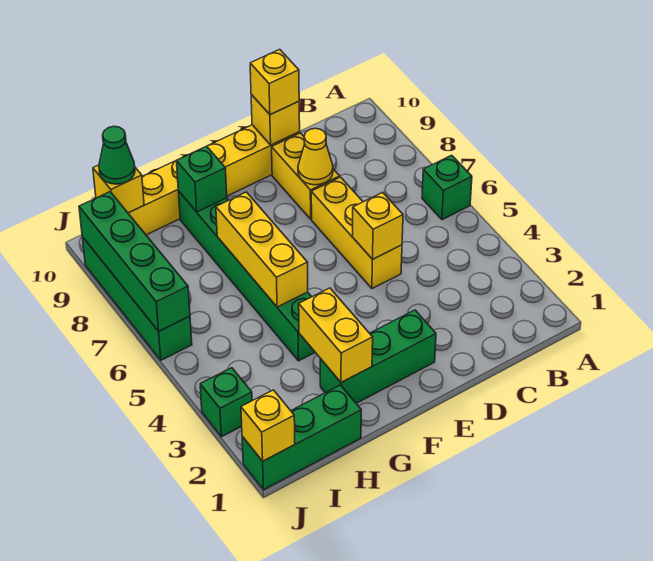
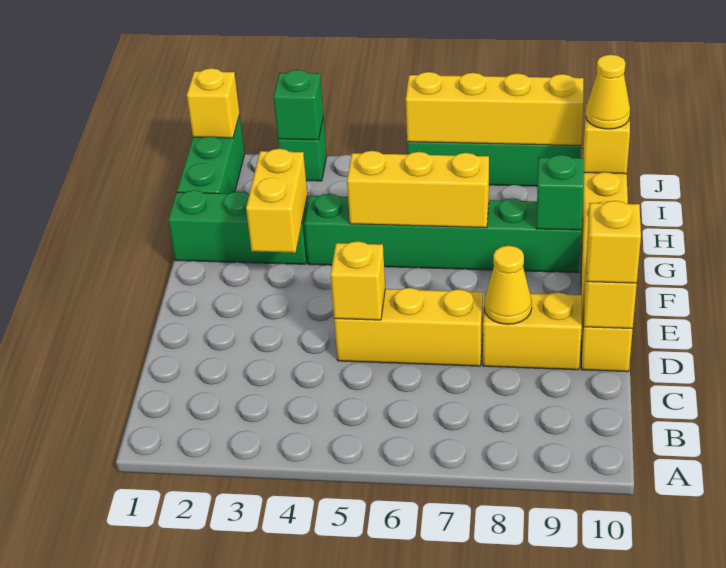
green brick A6 level 1 -> green brick J3 level 2
green brick E2:G2 level 1 -> green brick G1:G3 level 1
yellow brick G2:G3 level 2 -> yellow brick F3:G3 level 2
green cone I10 level 3 -> yellow cone I10 level 3
green brick J6:J9 level 2 -> yellow brick J6:J9 level 2

